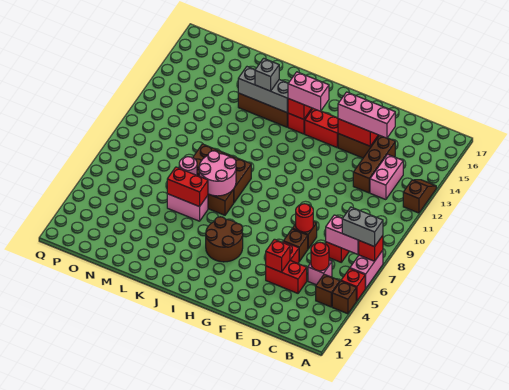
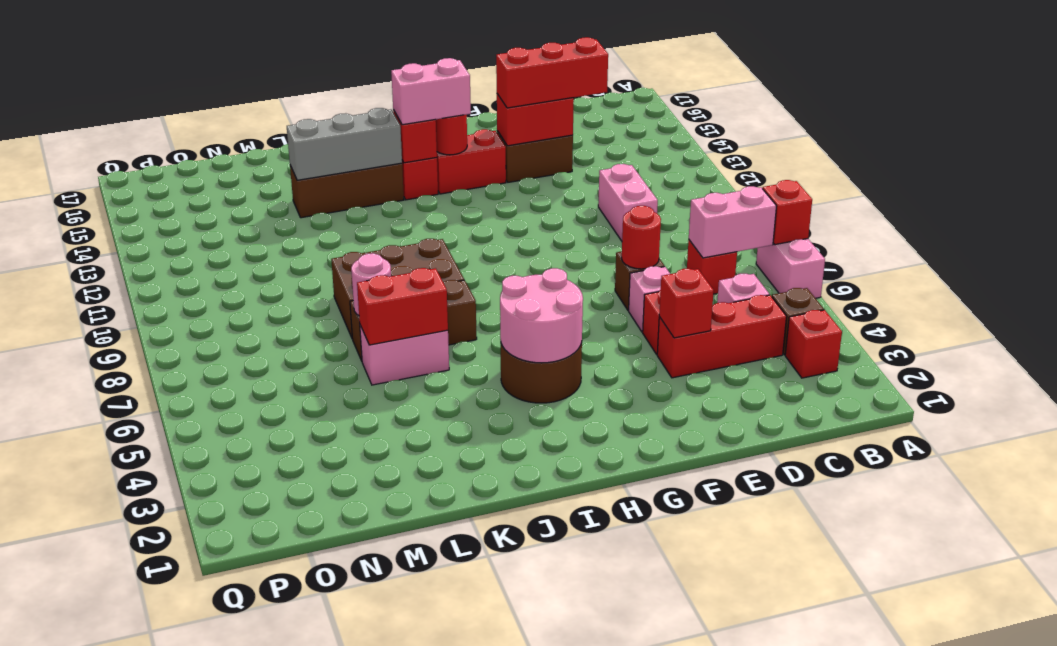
brown brick A4 level 1 -> none
red brick A5 level 1 -> red brick B3 level 1
grey brick A7:B7 level 3 -> none
brown slope A12:A13 level 1 top 12 -> none
red round brick C5 level 2 -> red round brick H14 level 2
pink brick C12:C13 level 1 -> pink brick D10:D11 level 1
red brick D4:E4 level 1 -> red brick C4:E4 level 1
brown brick D12:D14 level 1 -> none
pink brick D14:F14 level 3 -> red brick D14:F14 level 3
brown brick E6 level 1 -> pink brick E6 level 1
pink round brick J7:K8 level 2 -> pink round brick H4:I5 level 2
grey brick K14 level 3 -> none

